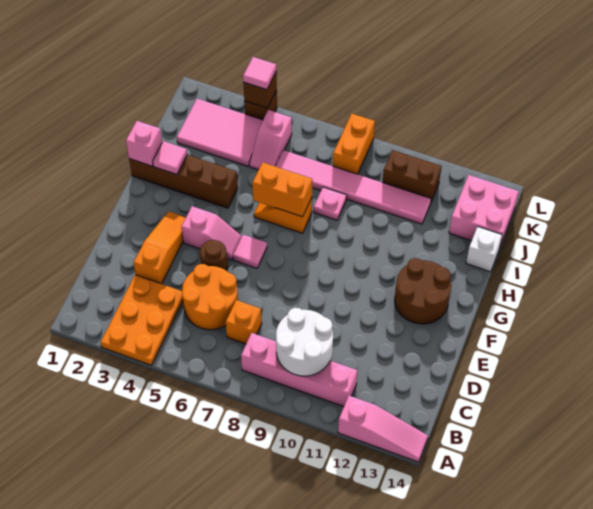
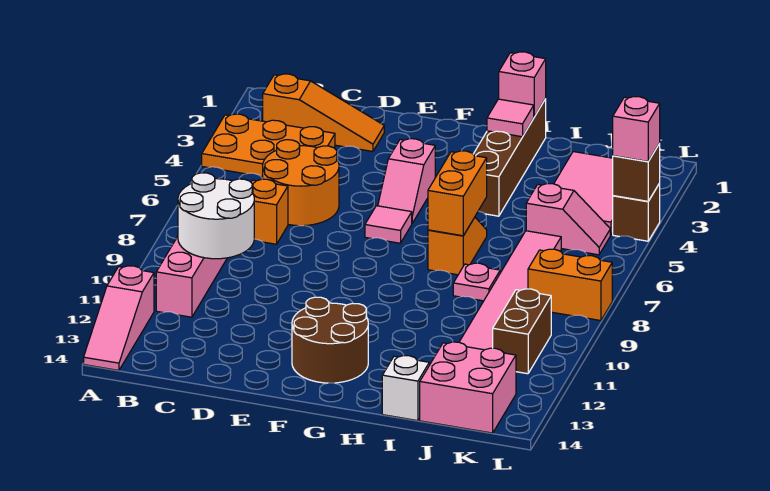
orange slope D3:F3 level 1 top D -> orange slope B2:D2 level 1 top B
brown round brick E5 level 1 -> none
pink slope J5:K5 level 1 top K -> pink slope J5:K5 level 1 top J
pink tile L4 level 3 -> pink brick L4 level 3

